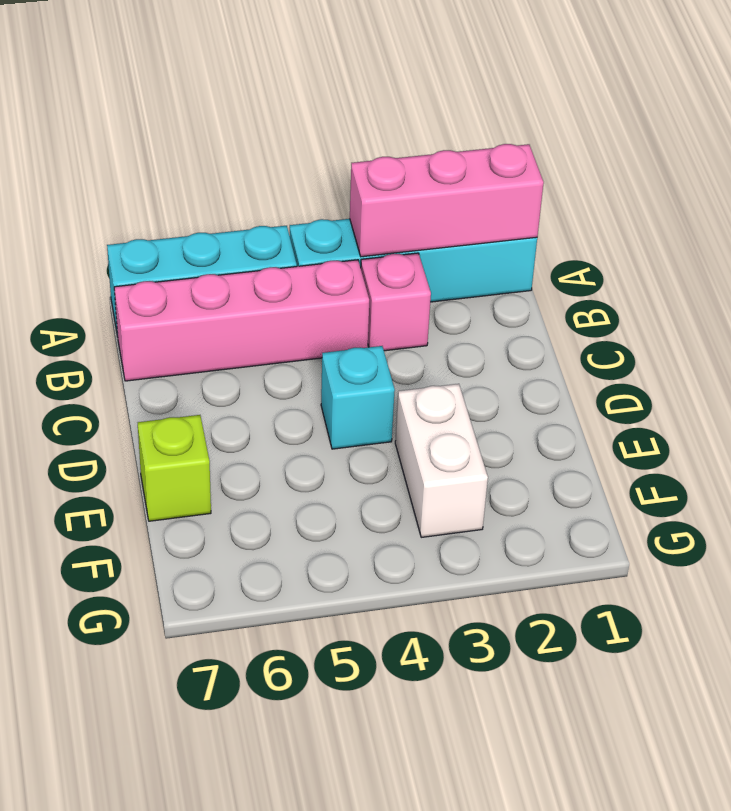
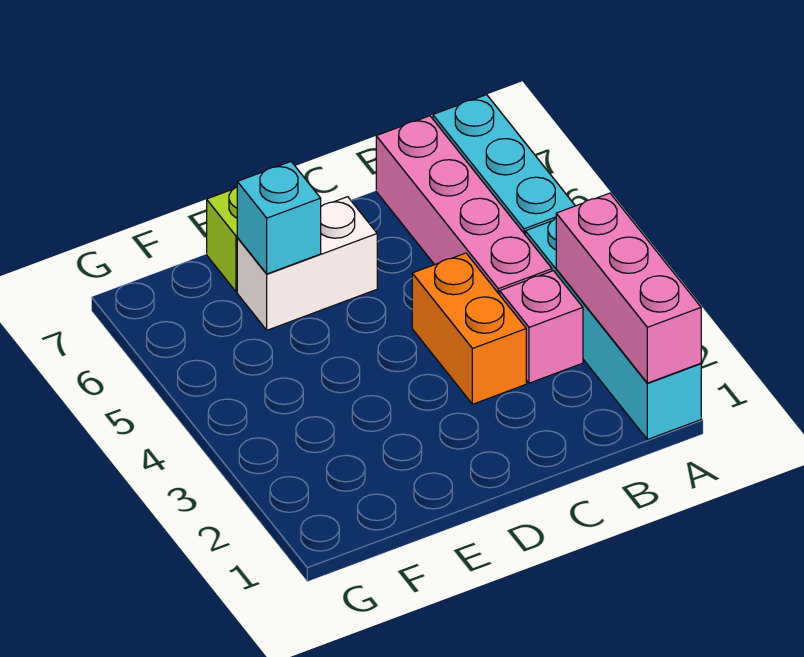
none -> orange brick C3:C4 level 1
cyan brick D4 level 1 -> cyan brick E6 level 2
white brick E3:F3 level 1 -> white brick D6:E6 level 1

